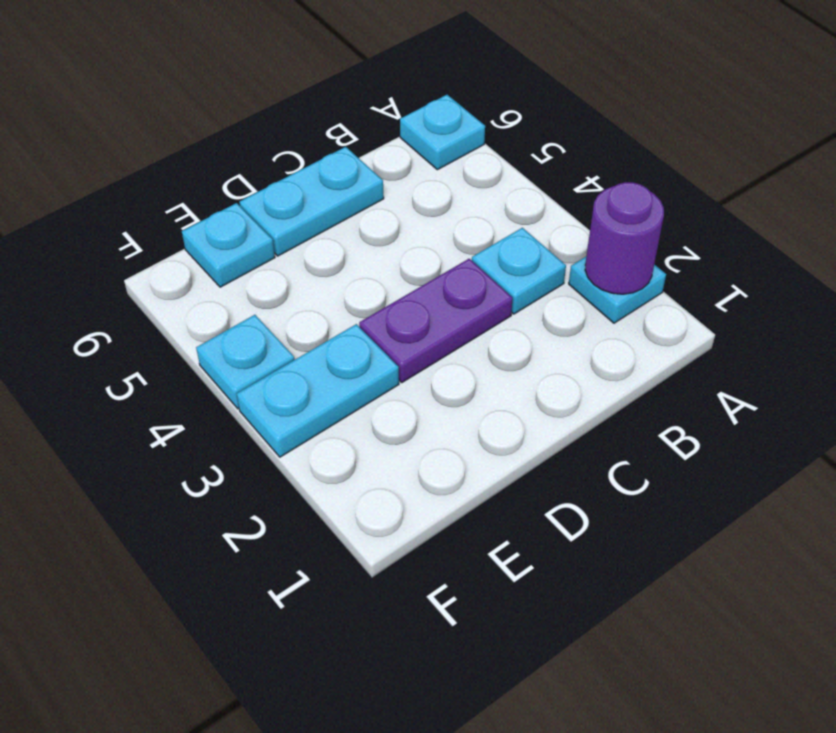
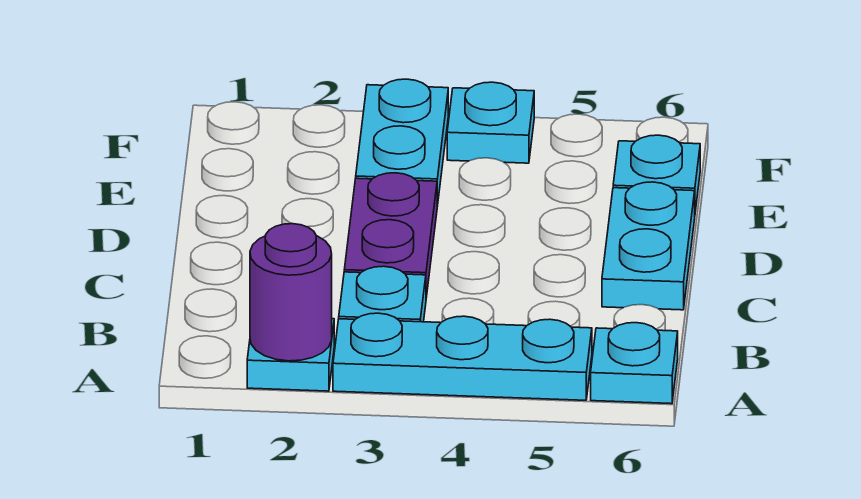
none -> cyan plate A3:A5 level 1

